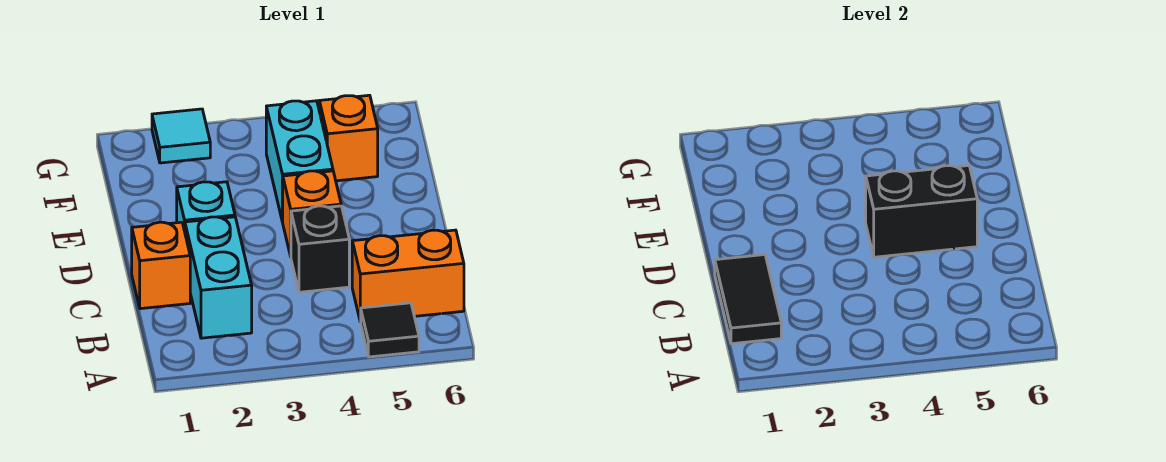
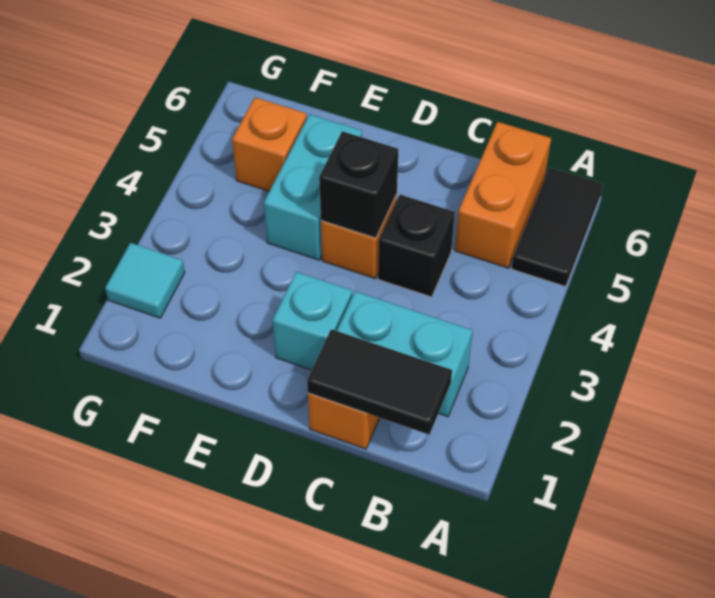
black tile A5 level 1 -> black tile A5:A6 level 1
black brick D4:D5 level 2 -> black brick D4 level 2
cyan brick E4:F4 level 1 -> cyan brick E4:E5 level 1

